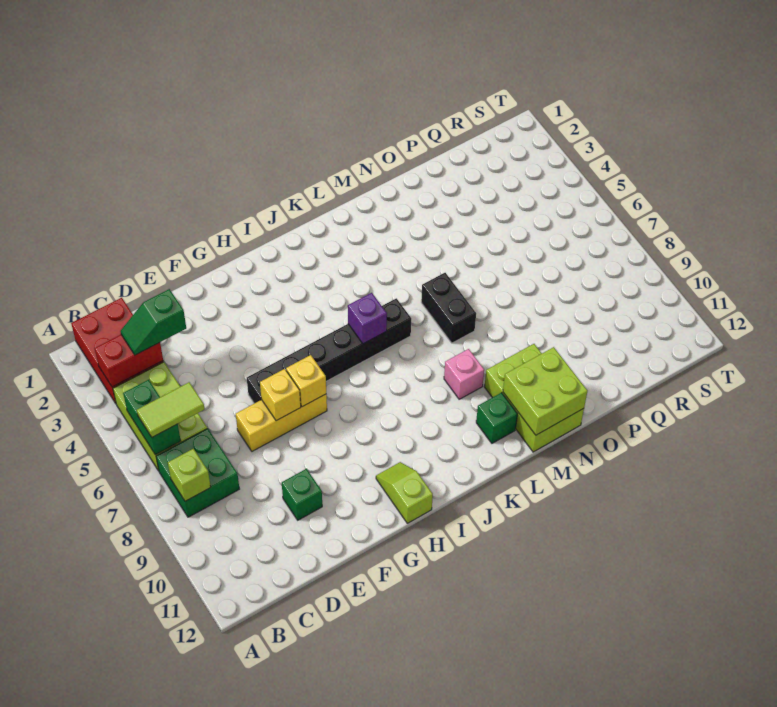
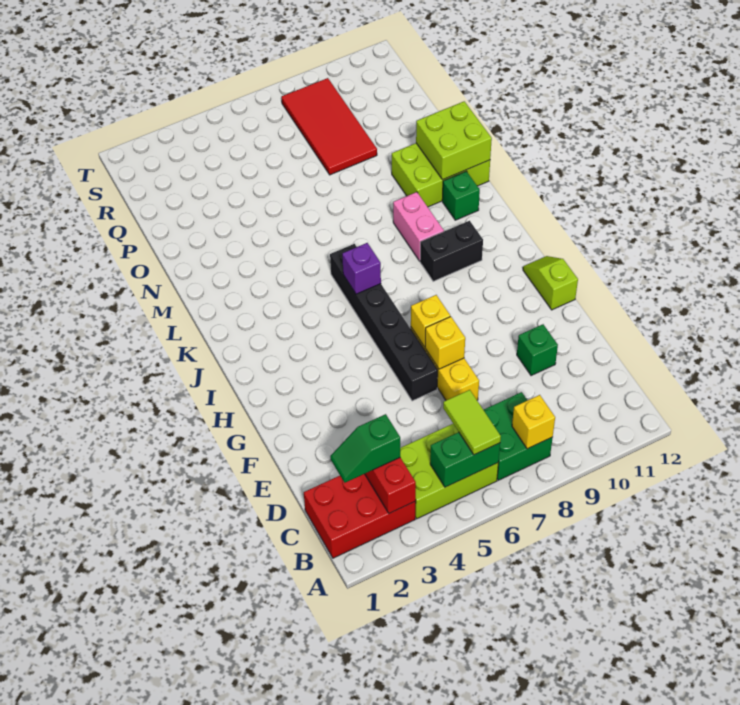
lime brick B8 level 2 -> yellow brick B8 level 2
green slope C3:D3 level 3 top D -> green slope C2:C3 level 3 top 3
lime slope H11:H12 level 1 top 12 -> lime slope G12:H12 level 1 top G
pink brick L9 level 1 -> pink brick K9:L9 level 1
black brick M6:M7 level 1 -> black brick J9:J10 level 1
none -> red tile P8:S9 level 1

